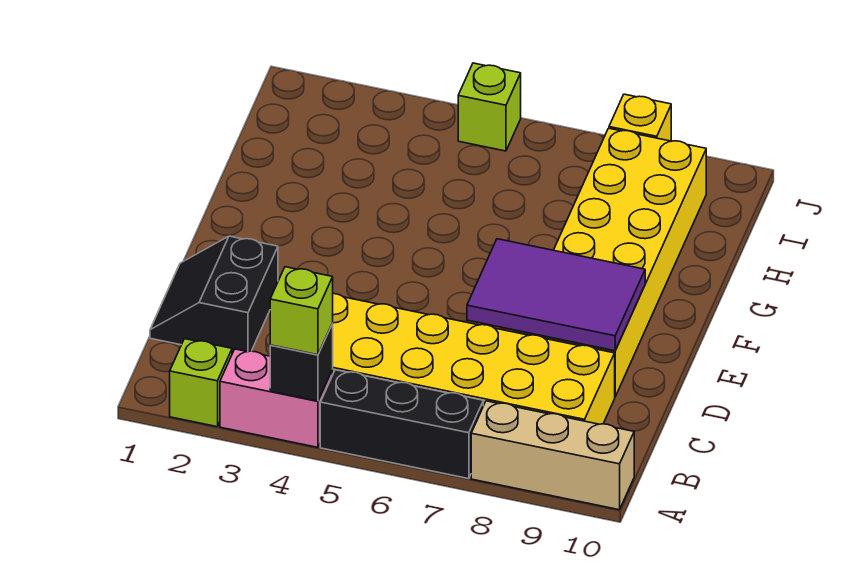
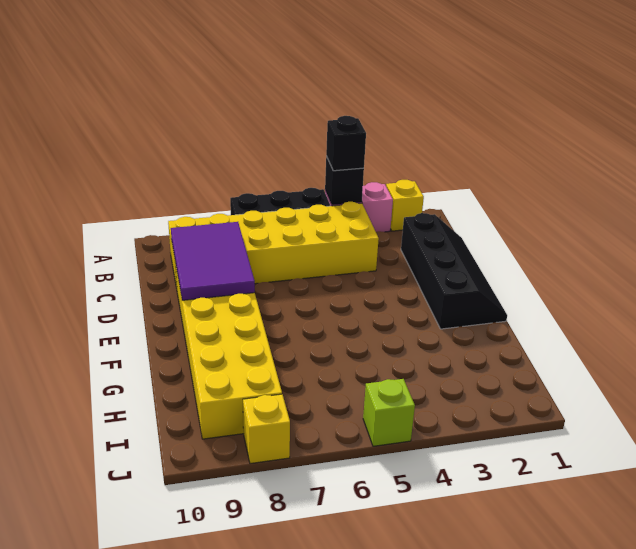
lime brick A2 level 1 -> yellow brick A2 level 1
lime brick A4 level 3 -> black brick A4 level 3
tan brick A8:A10 level 1 -> none
black slope C1:D2 level 1 top 2 -> black slope C1:F2 level 1 top 2
purple tile D7:E9 level 2 -> purple tile C8:E9 level 2

